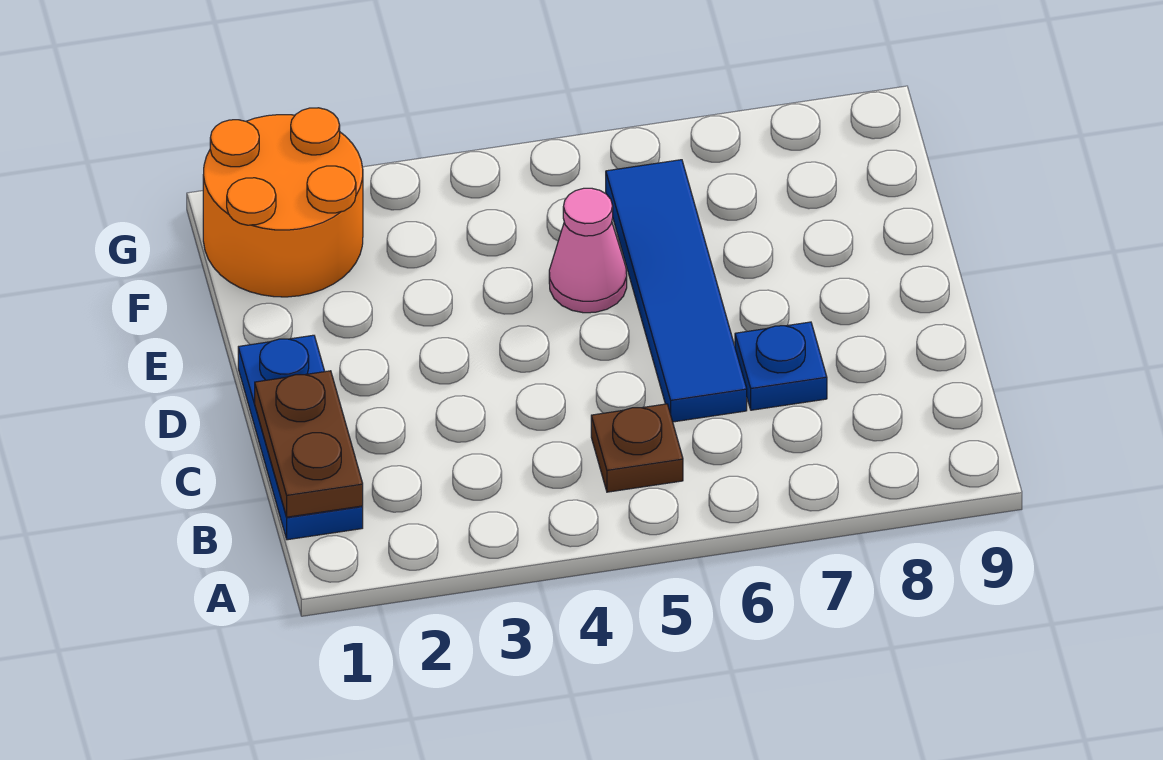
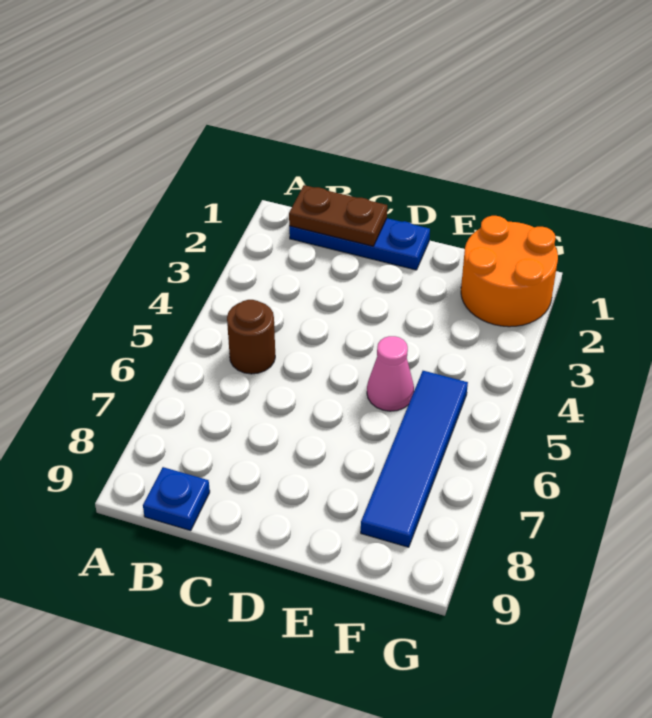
brown plate B5 level 1 -> brown round brick B5 level 1
blue tile C6:F6 level 1 -> blue tile F5:F8 level 1
blue plate C7 level 1 -> blue plate B9 level 1

